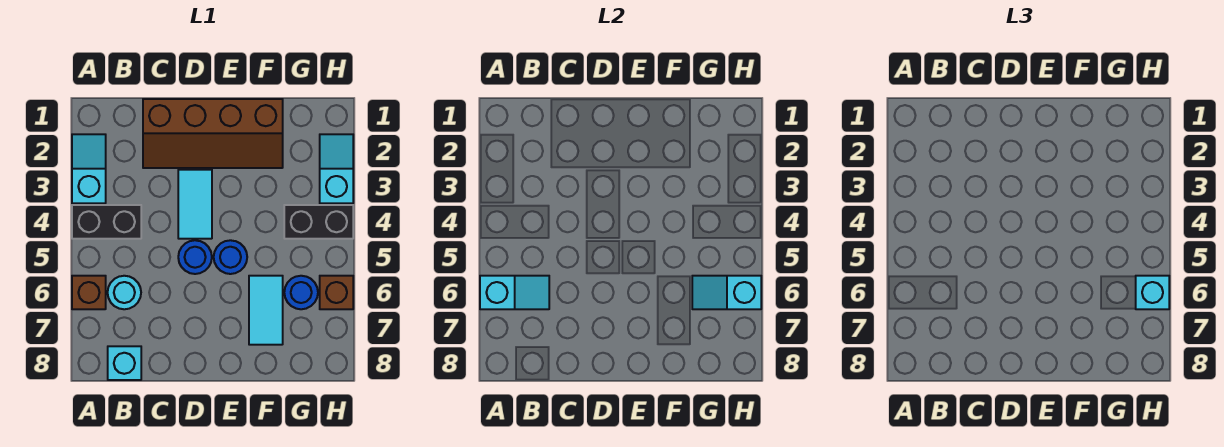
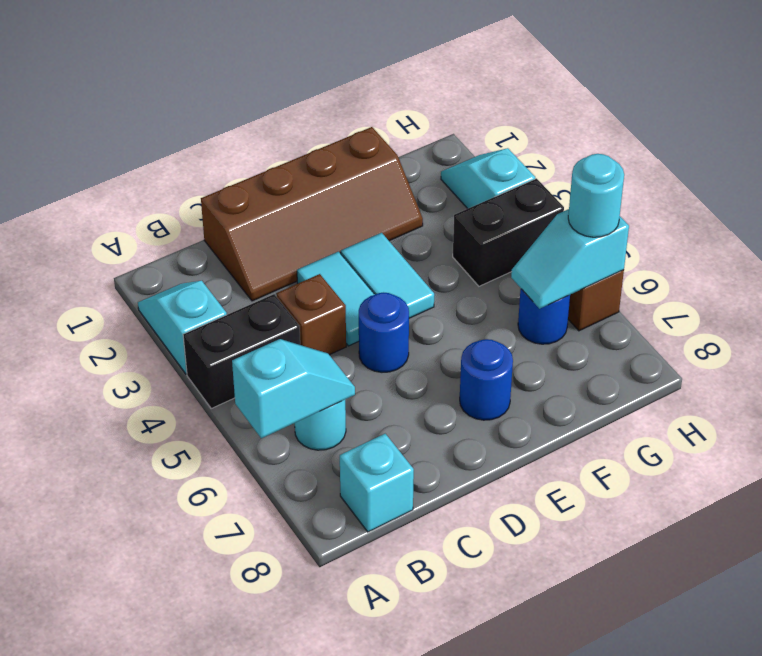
brown brick A6 level 1 -> brown brick C4 level 1
blue round brick E5 level 1 -> blue round brick E7 level 1
cyan tile F6:F7 level 1 -> cyan tile E3:E4 level 1
cyan brick H6 level 3 -> cyan round brick H6 level 3

